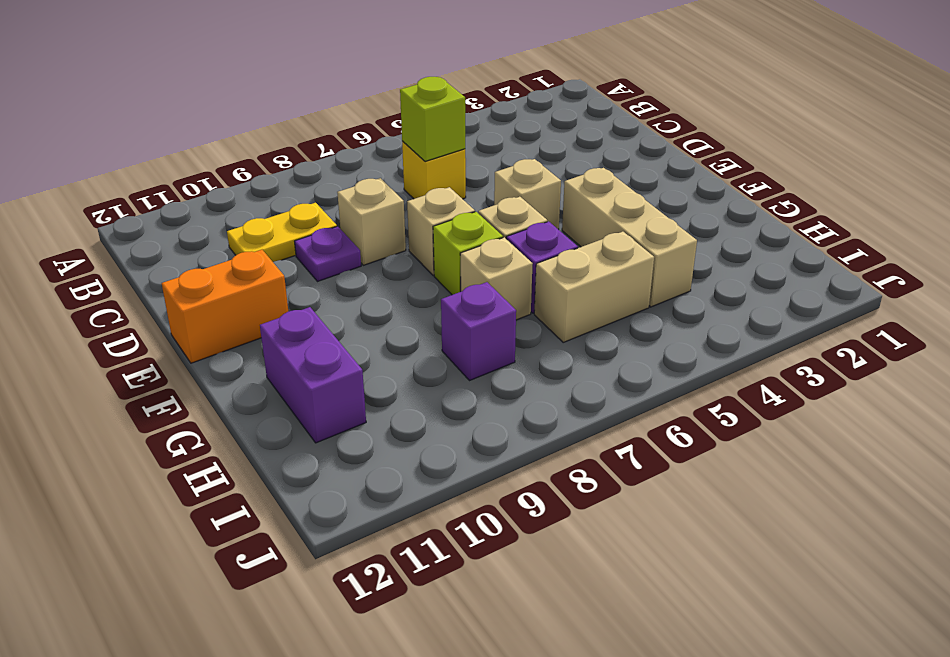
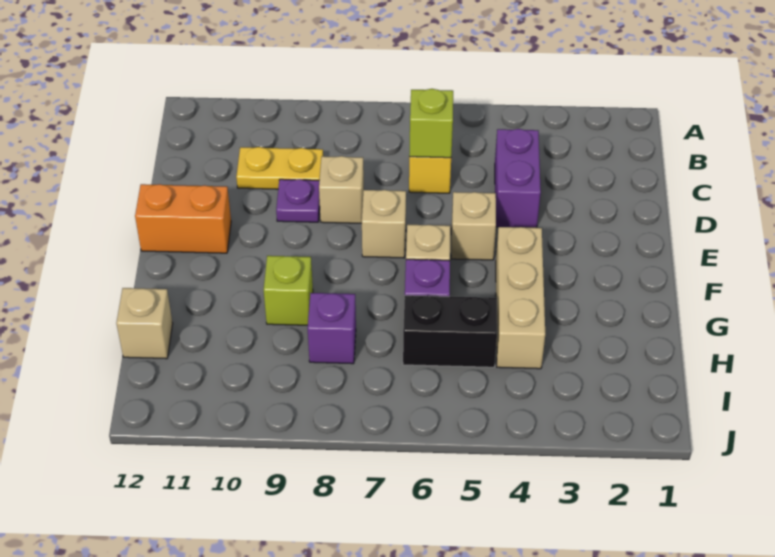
lime brick F7 level 1 -> lime brick G9 level 1
tan brick G7 level 1 -> tan brick H12 level 1
purple brick G11:H11 level 1 -> purple brick C4:D4 level 1
tan brick H5:H6 level 1 -> black brick H5:H6 level 1

